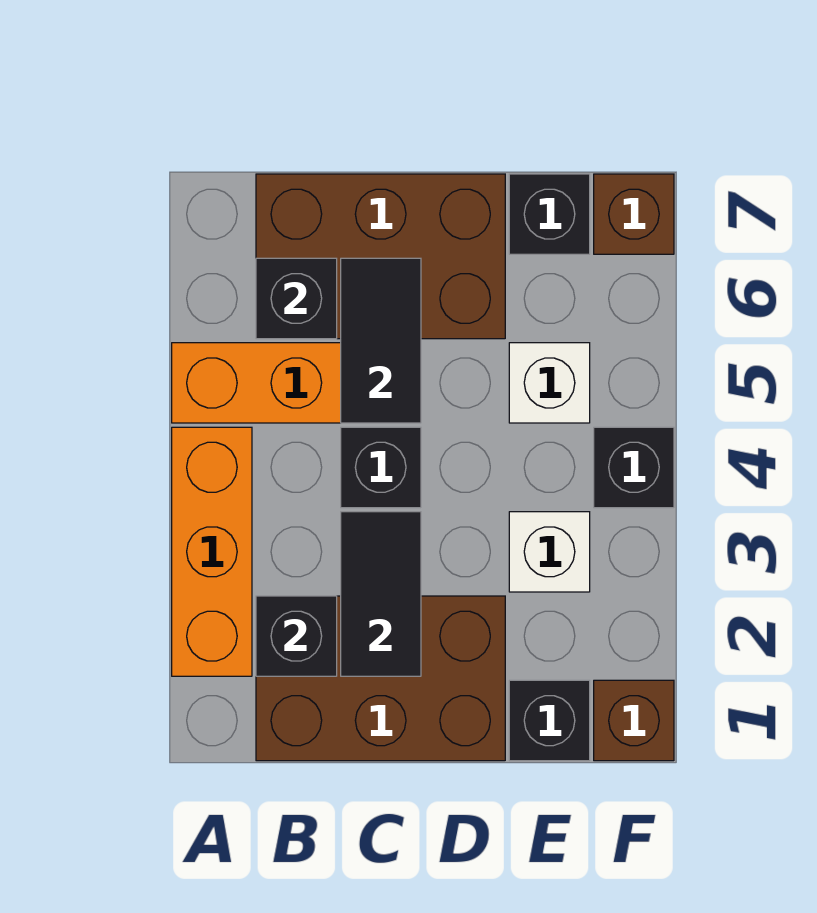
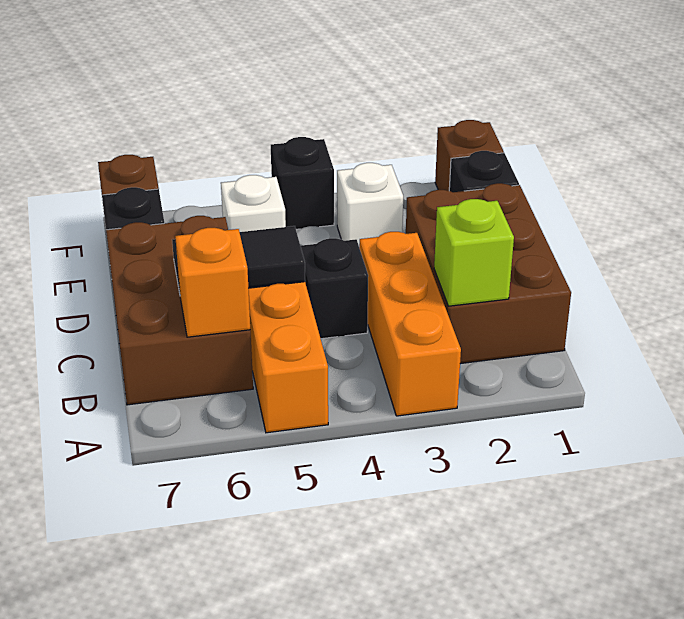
orange brick A2:A4 level 1 -> orange brick A3:C3 level 1
black brick B2 level 2 -> lime brick B2 level 2
black brick B6 level 2 -> orange brick B6 level 2
black tile C2:C3 level 2 -> none

